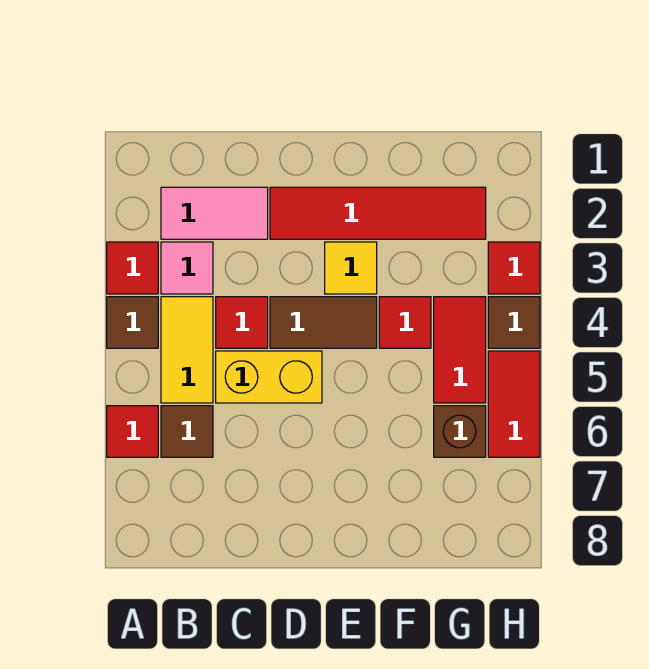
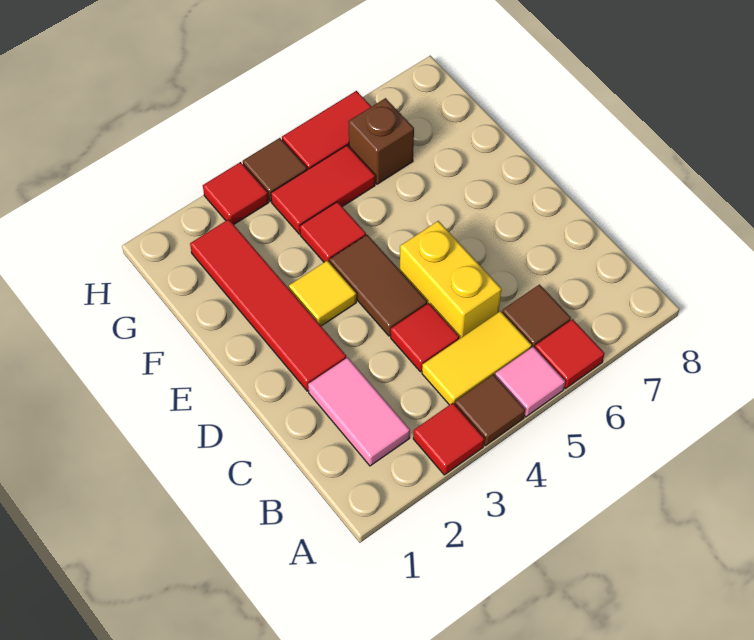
pink tile B3 level 1 -> pink tile A5 level 1

